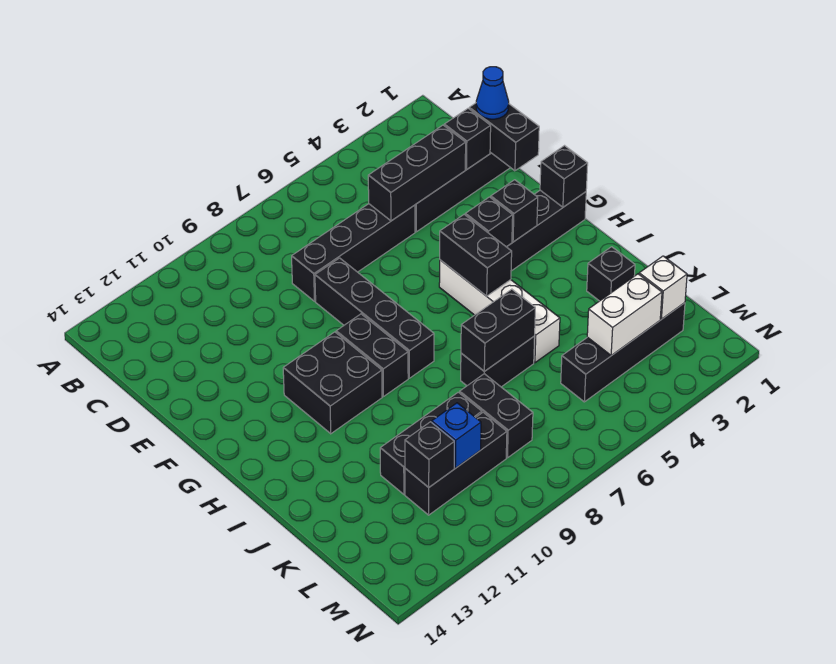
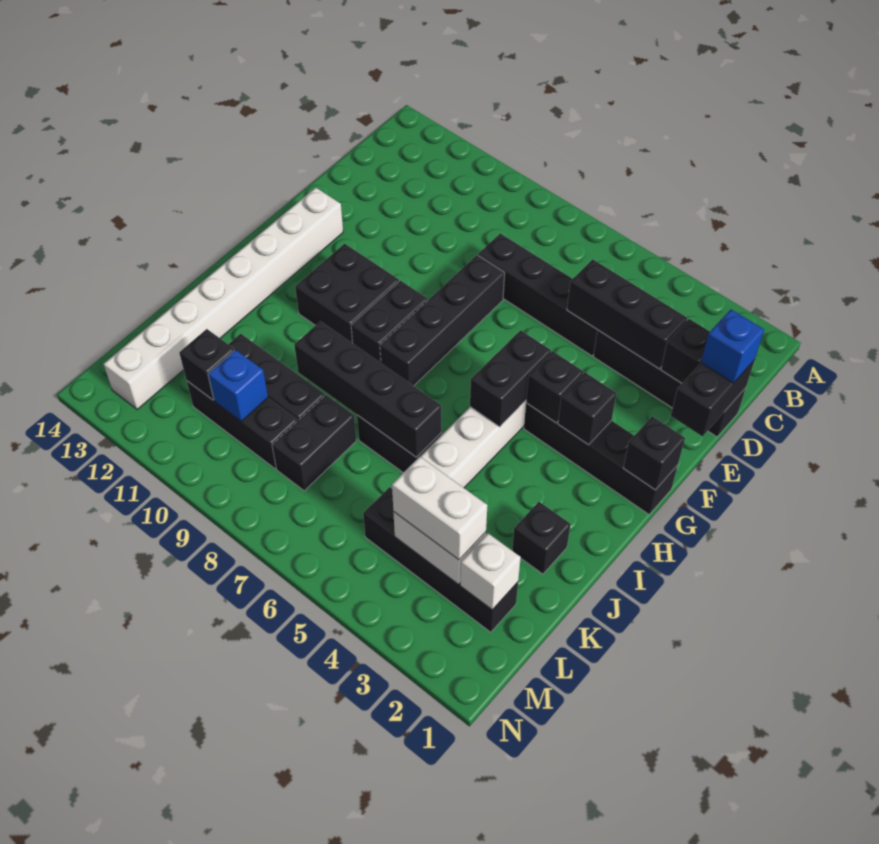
blue cone D1 level 3 -> blue brick D1 level 3
none -> white brick F13:M13 level 1
black brick J6:J7 level 2 -> black brick J6:J9 level 2
none -> white brick L3:L4 level 3

